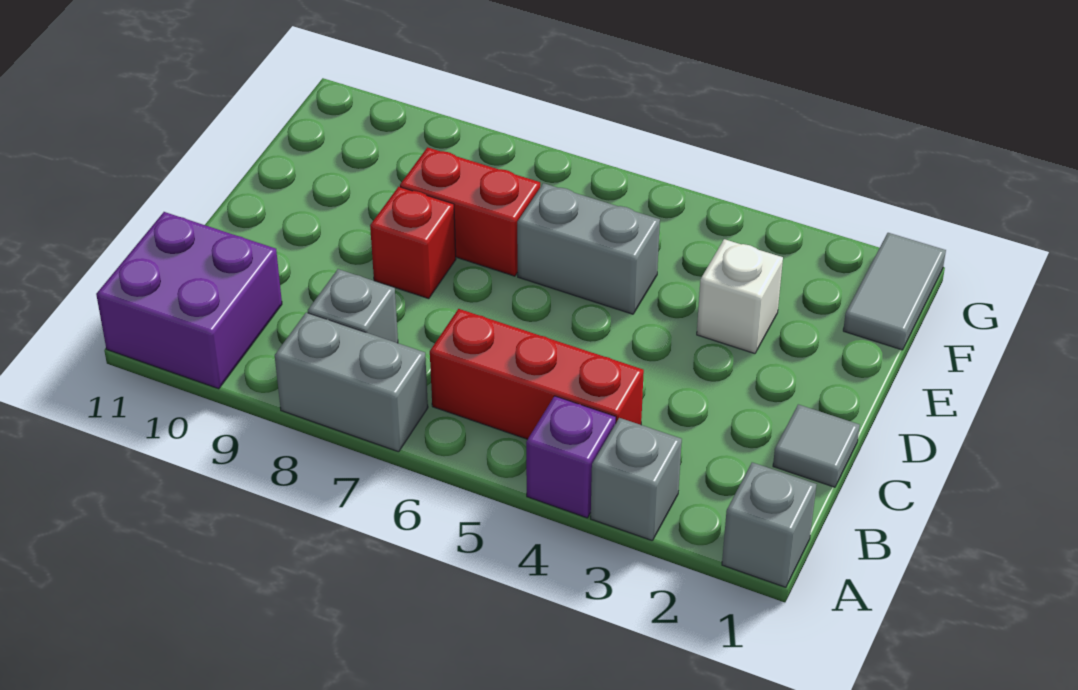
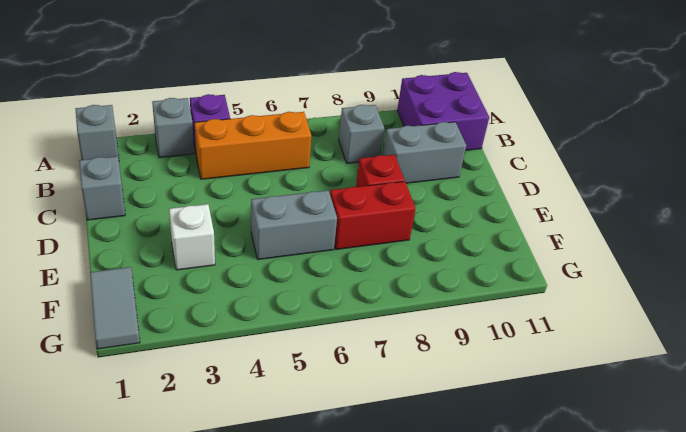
grey brick A7:A8 level 1 -> grey brick C9:C10 level 1
red brick B4:B6 level 1 -> orange brick B4:B6 level 1
grey tile C1 level 1 -> grey brick C1 level 1

